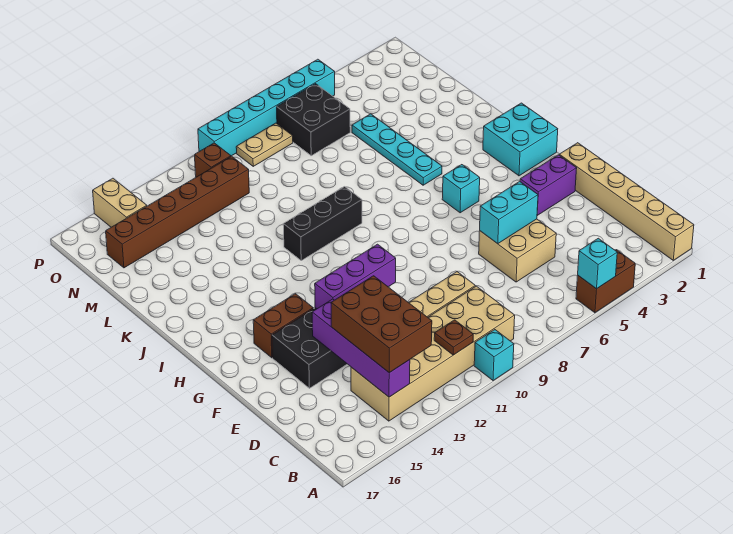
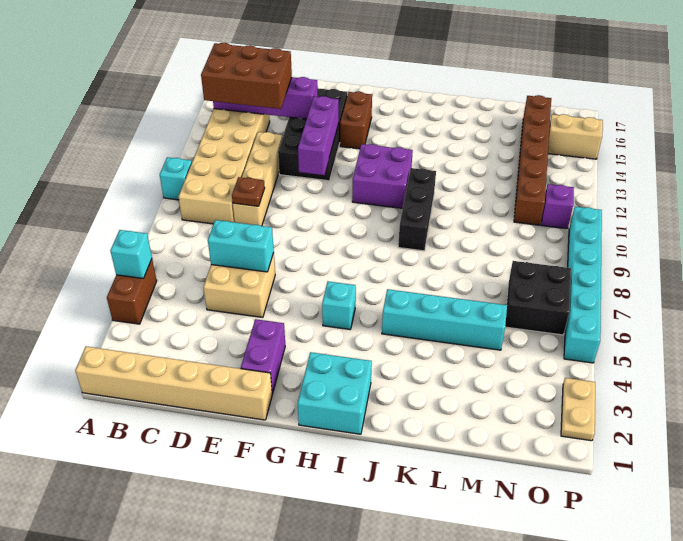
brown plate B11 level 2 -> brown plate D9 level 2
cyan brick E5:E6 level 2 -> cyan brick D6:E6 level 2
none -> purple brick H11:I12 level 1
cyan plate J5:M5 level 1 -> cyan brick J5:M5 level 1
tan plate O8:O9 level 1 -> tan plate P2:P3 level 1
brown brick O11 level 1 -> purple brick O11 level 1

